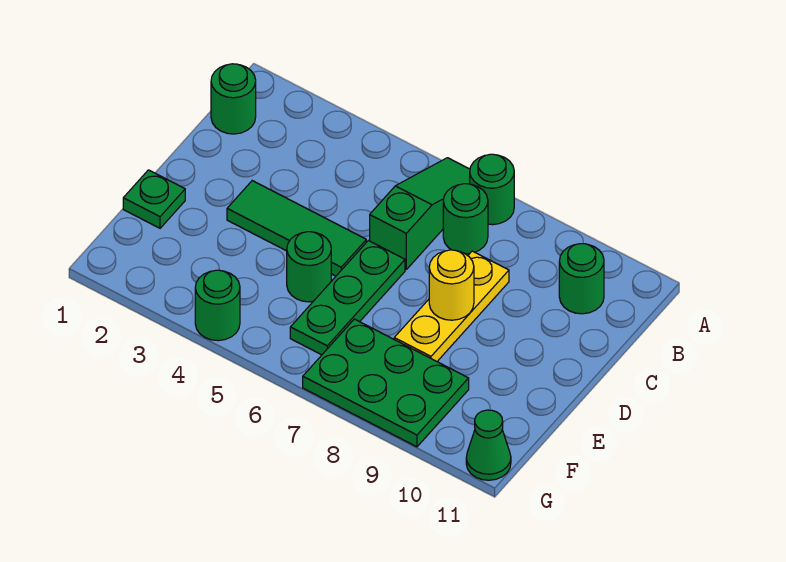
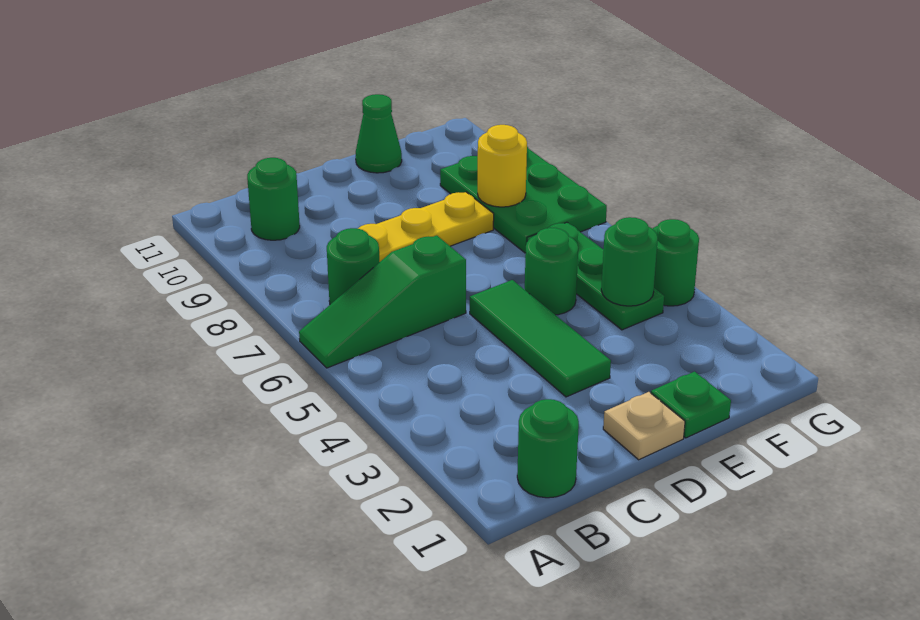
green round brick A7 level 1 -> green round brick F4 level 2
none -> tan plate D1 level 1
green plate D6:F6 level 1 -> green plate F4:F6 level 1
yellow round brick D8 level 2 -> yellow round brick F8 level 2
green cone G11 level 1 -> green cone E11 level 1

